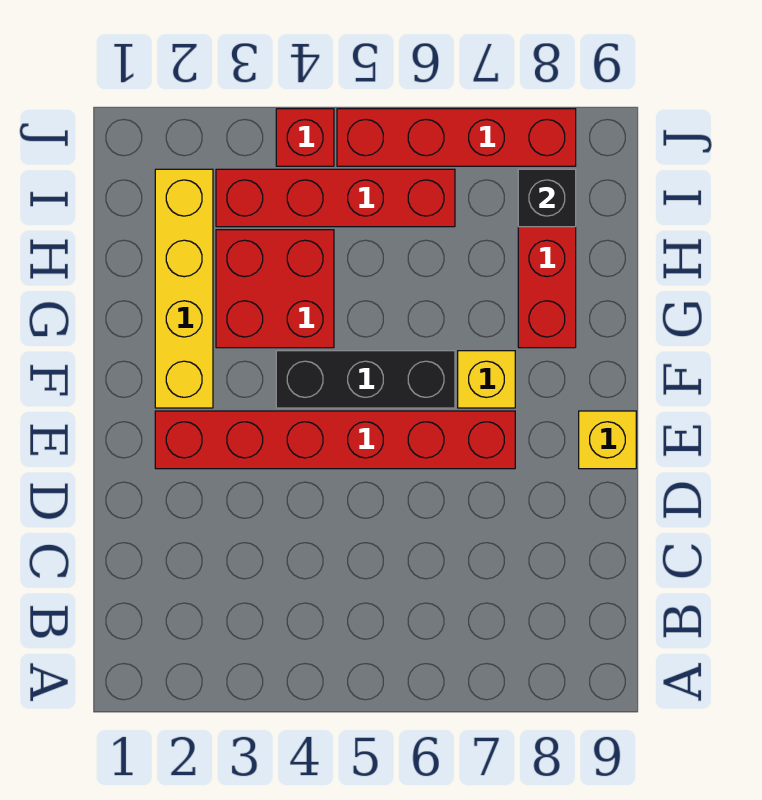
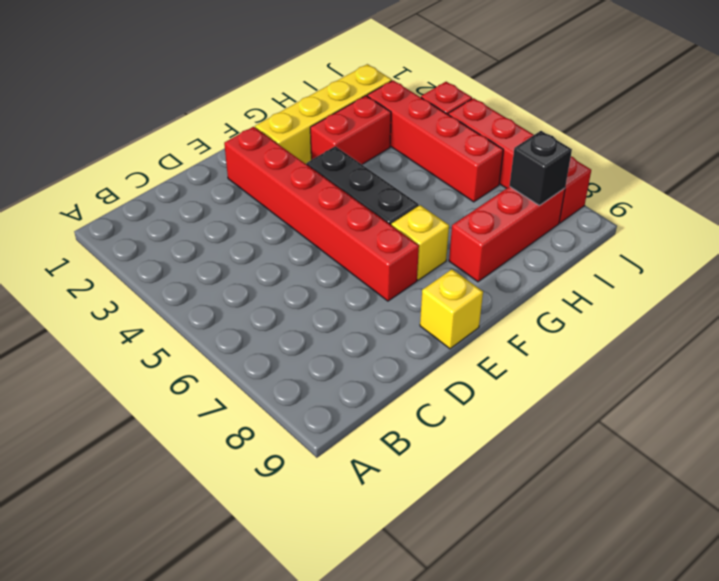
red brick G3:H4 level 1 -> red brick G3:H3 level 1

